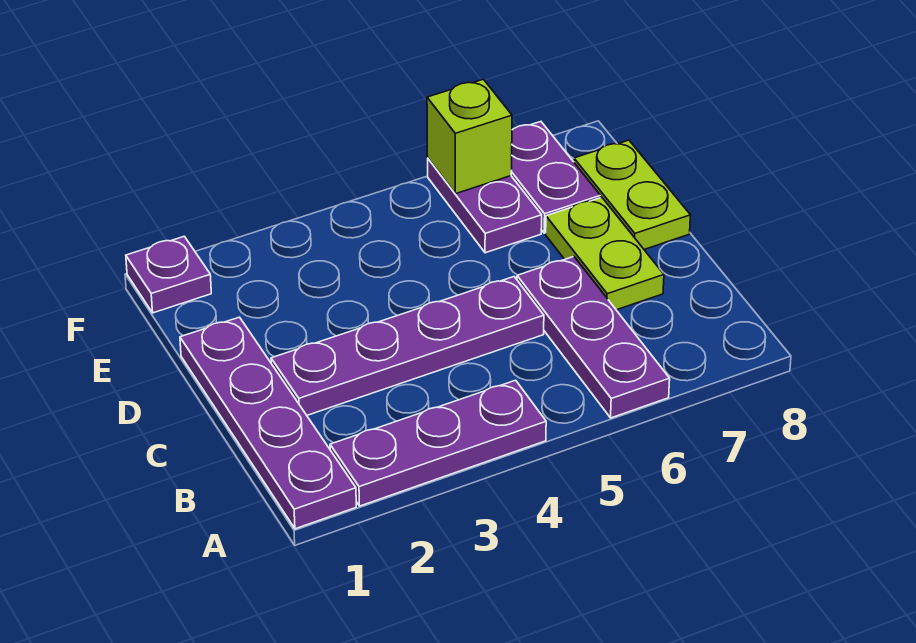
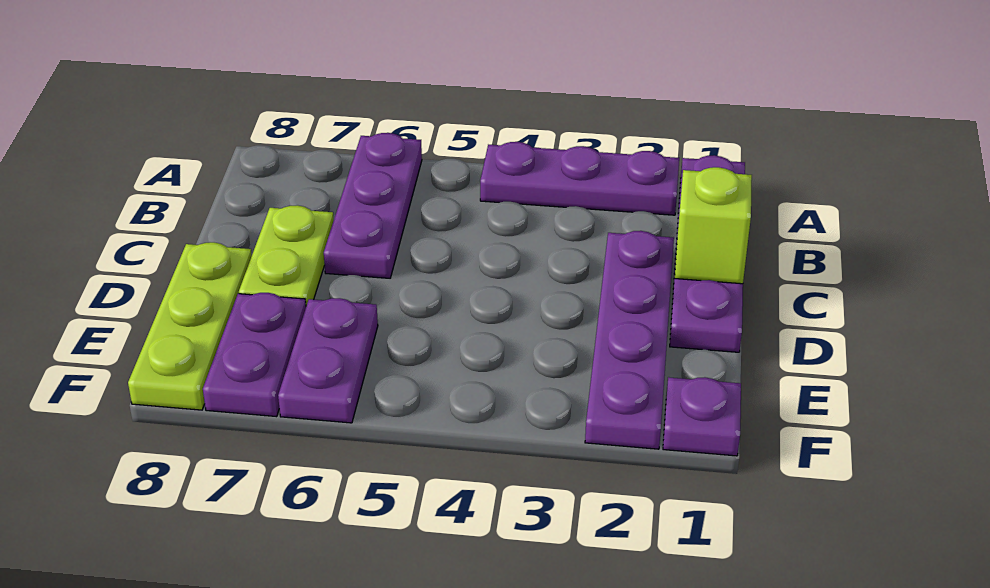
purple plate C2:C5 level 1 -> purple plate C2:F2 level 1
lime plate D8:E8 level 1 -> lime plate D8:F8 level 1
lime brick F6 level 2 -> lime brick C1 level 2

